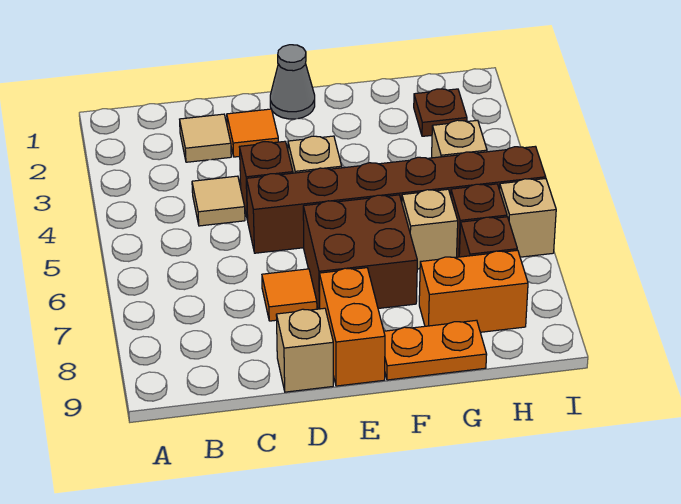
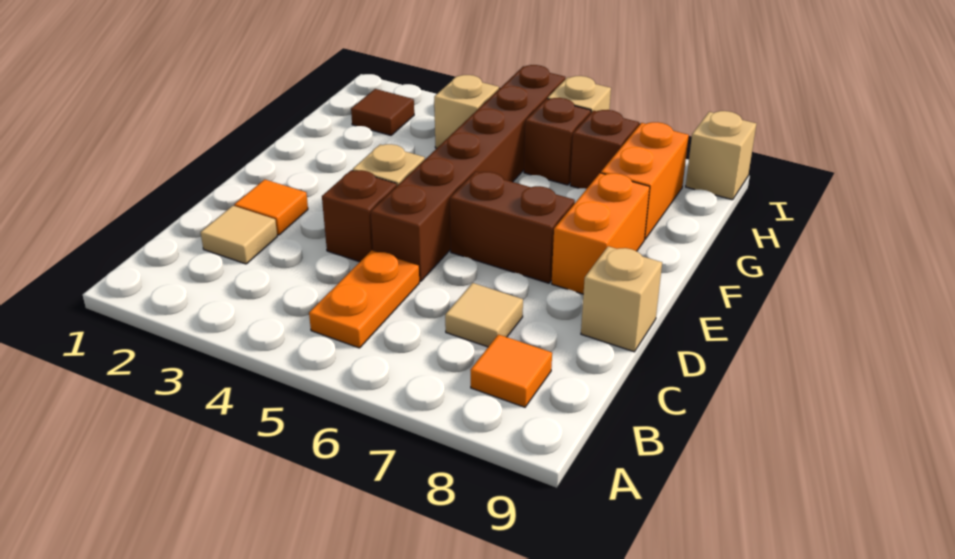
tan tile C4 level 1 -> tan tile C7 level 1
orange tile D7 level 1 -> orange tile B8 level 1
grey cone E1 level 1 -> none
brown brick E6:F7 level 1 -> brown brick E6:E7 level 1
orange brick E8:E9 level 1 -> orange brick E8:F8 level 1
orange plate F9:G9 level 1 -> orange plate B5:C5 level 1
tan brick G6 level 1 -> tan brick I9 level 1
brown plate H2 level 1 -> brown tile H2 level 1

